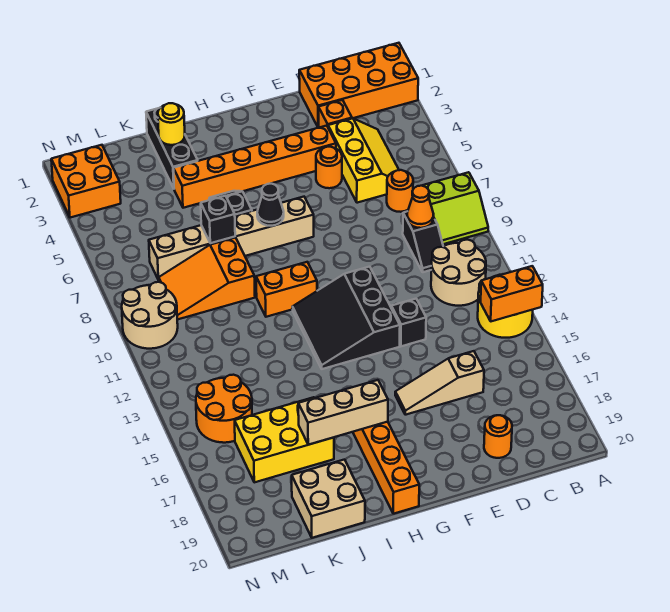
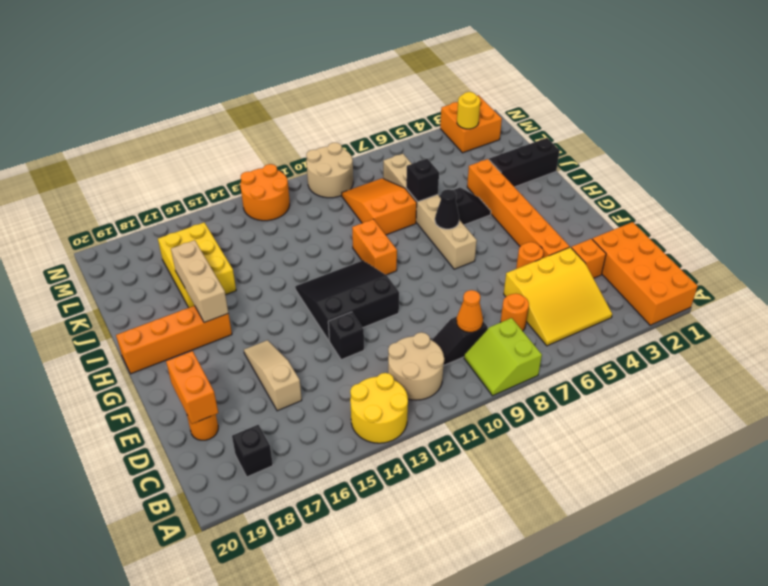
orange brick A14:B14 level 2 -> orange brick D19:E19 level 2
none -> black brick B18 level 1
yellow slope C4:D6 level 1 top D -> yellow slope B4:D6 level 1 top D
yellow round brick J2 level 2 -> yellow round brick M3 level 2
tan brick J19:K20 level 1 -> none
orange round brick L14:M15 level 1 -> orange round brick M12:N13 level 1

